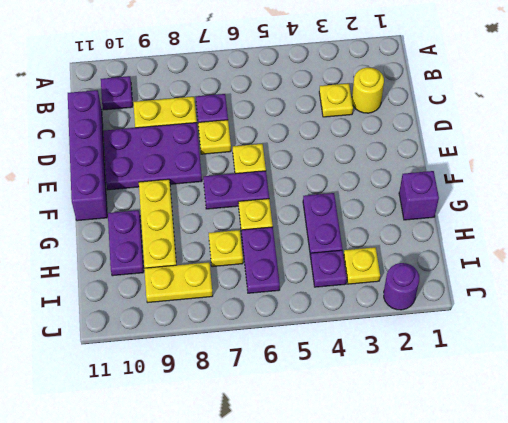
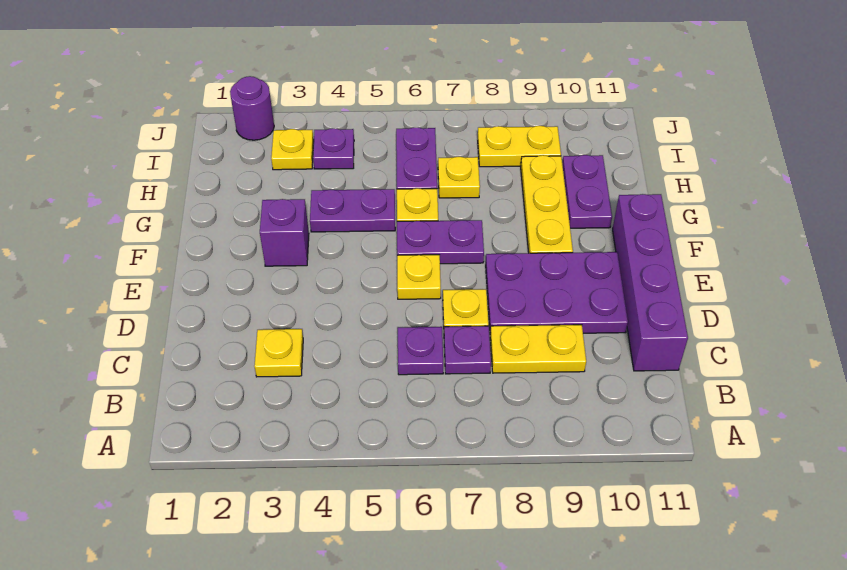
purple plate B10 level 1 -> purple plate C6 level 1
yellow round brick C2 level 1 -> none
purple brick G1 level 1 -> purple brick F3 level 1
purple plate G4:H4 level 1 -> purple plate G4:G5 level 1

